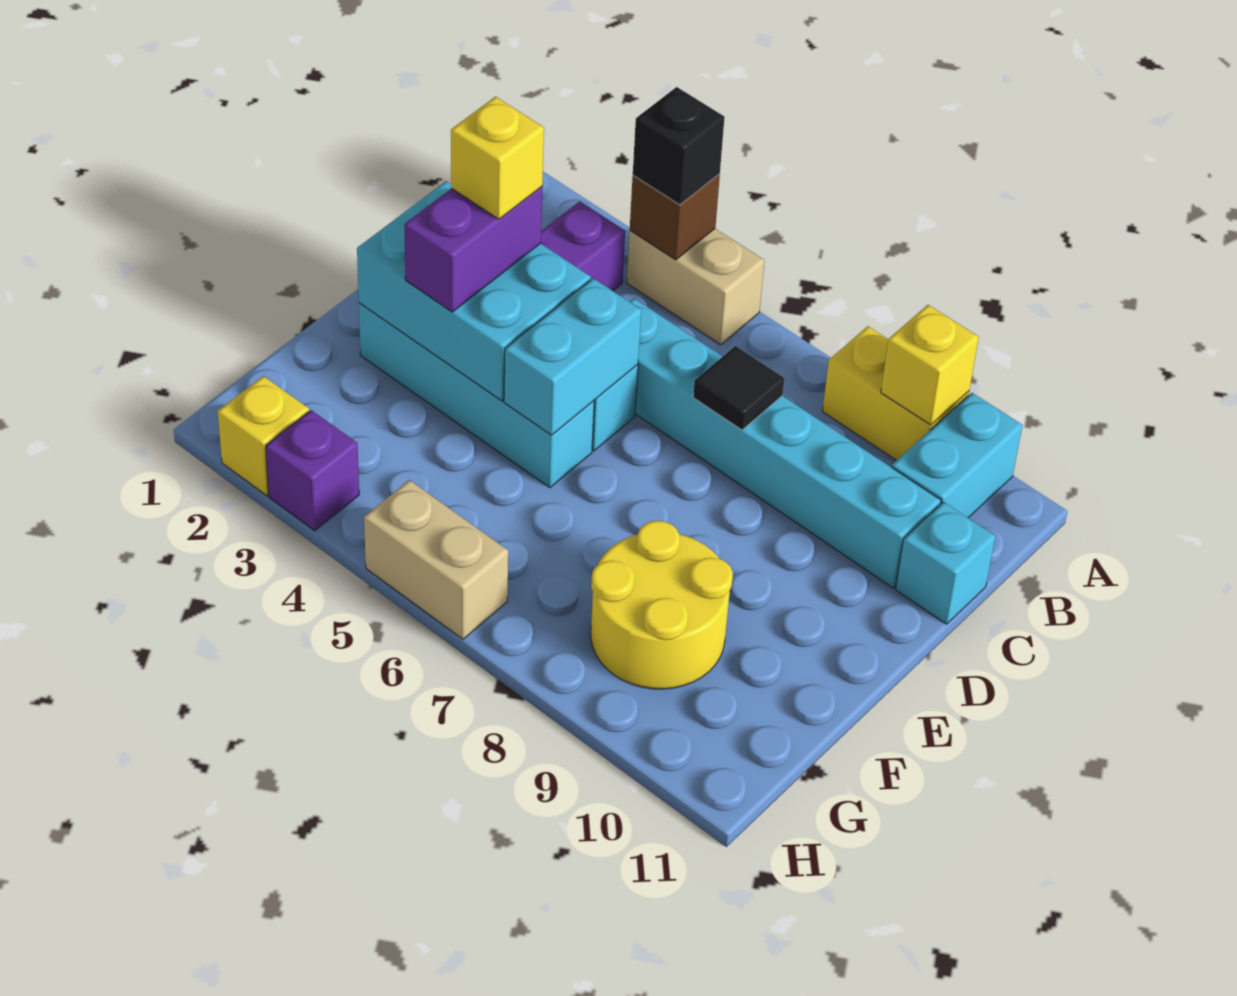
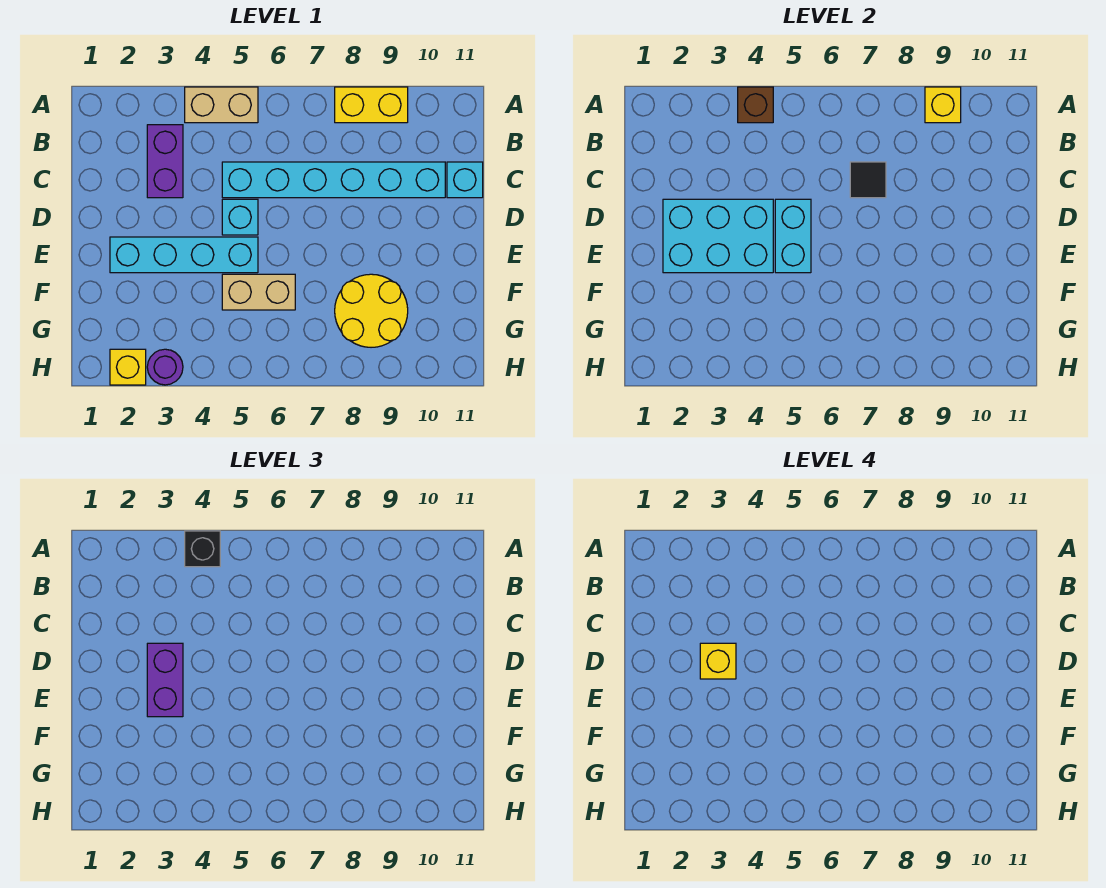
cyan brick A10:B10 level 1 -> none
purple brick H3 level 1 -> purple round brick H3 level 1
tan brick H5:H6 level 1 -> tan brick F5:F6 level 1

